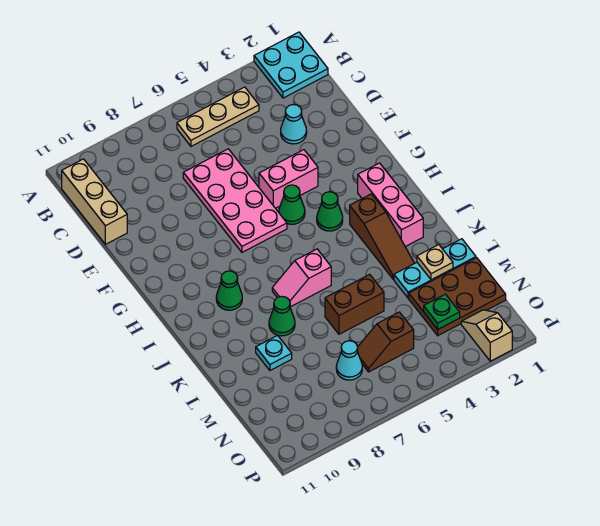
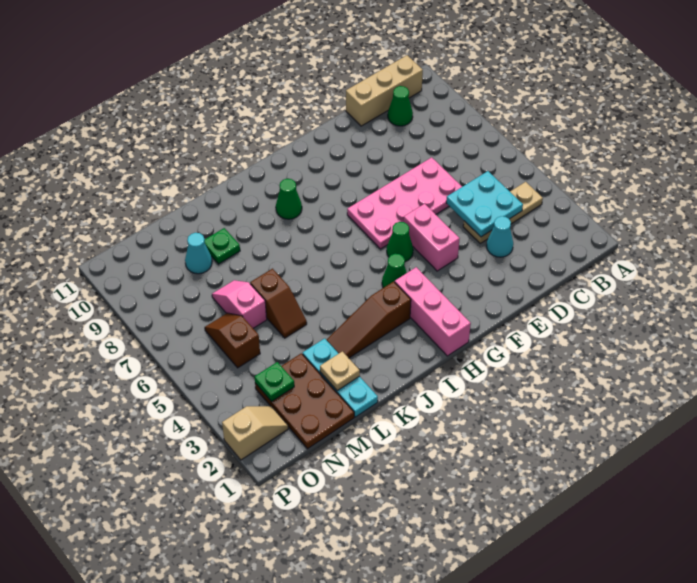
cyan plate A1:B2 level 1 -> cyan plate C4:D5 level 2
tan plate B4:B6 level 1 -> tan plate B4:D4 level 1
pink brick H2:J2 level 1 -> pink brick H1:H3 level 1
pink slope J6:J7 level 1 top 6 -> pink slope M6:M7 level 1 top 6
green cone K8 level 1 -> green cone C10 level 1
brown brick L5:L6 level 1 -> brown slope L5:L6 level 1 top 6
cyan plate L9 level 1 -> green plate L9 level 1
cyan cone N7 level 1 -> cyan cone M9 level 1

